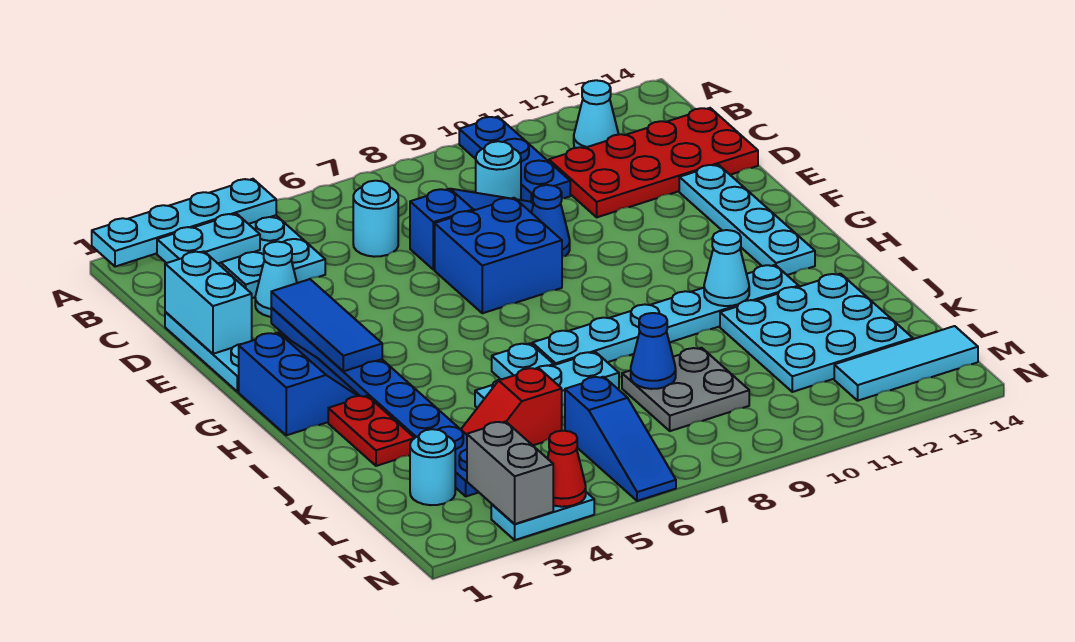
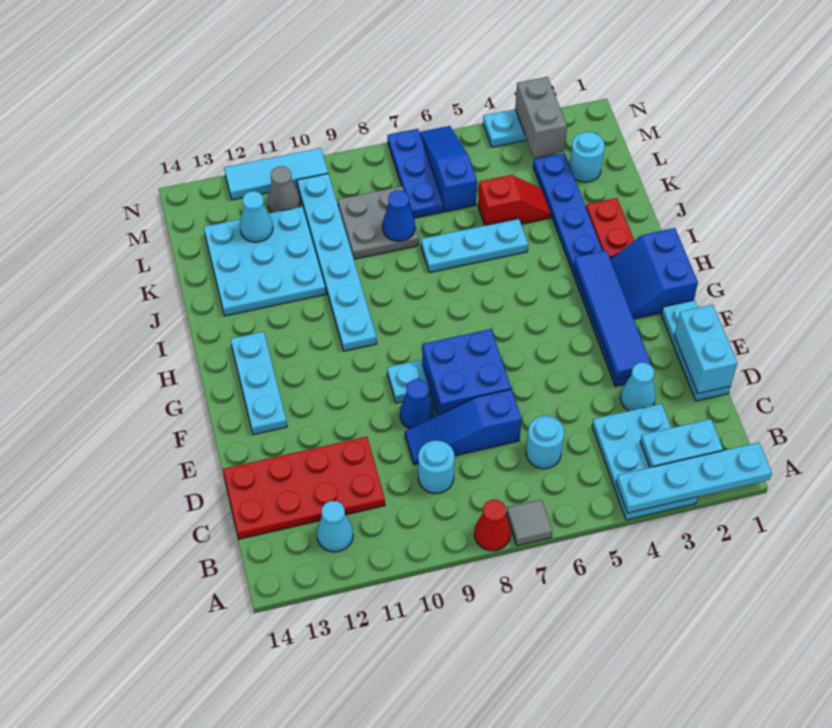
none -> grey tile A7 level 1
blue plate A10:C10 level 1 -> blue plate L7:N7 level 1
blue tile E3:G3 level 2 -> blue tile E3:H3 level 2
cyan plate E13:H13 level 1 -> cyan plate F13:H13 level 1
cyan plate I6 level 1 -> cyan plate F9 level 1
cyan plate I7:I12 level 1 -> cyan plate H10:M10 level 1
cyan cone I11 level 2 -> cyan cone L12 level 2
none -> grey cone M11 level 1
cyan tile M12:M14 level 1 -> cyan tile N10:N12 level 1
red cone N4 level 2 -> red cone A8 level 1

